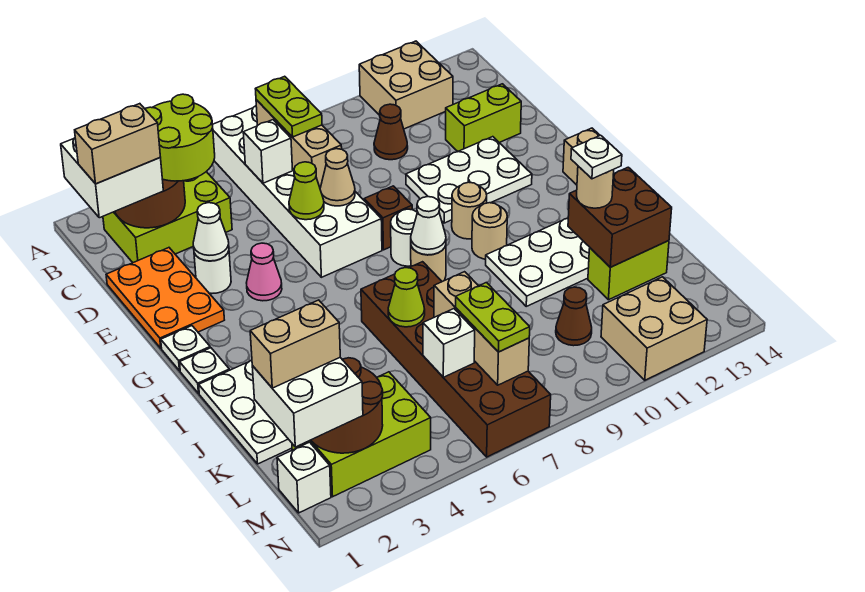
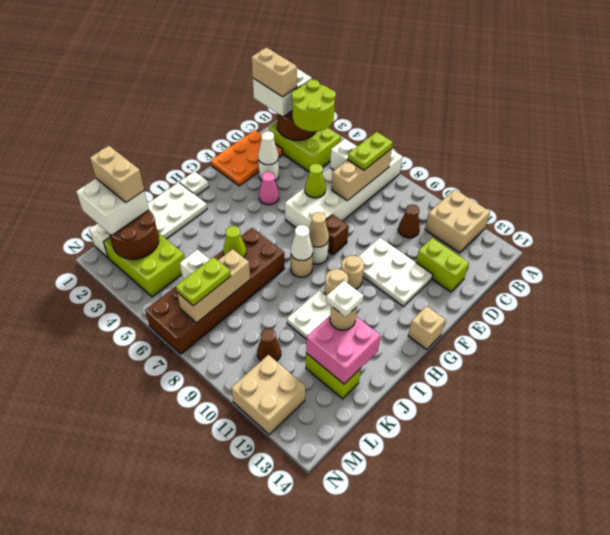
tan cone E7 level 2 -> tan cone G8 level 2
white plate G1 level 1 -> none
brown brick J12:K13 level 2 -> pink brick J12:K13 level 2

